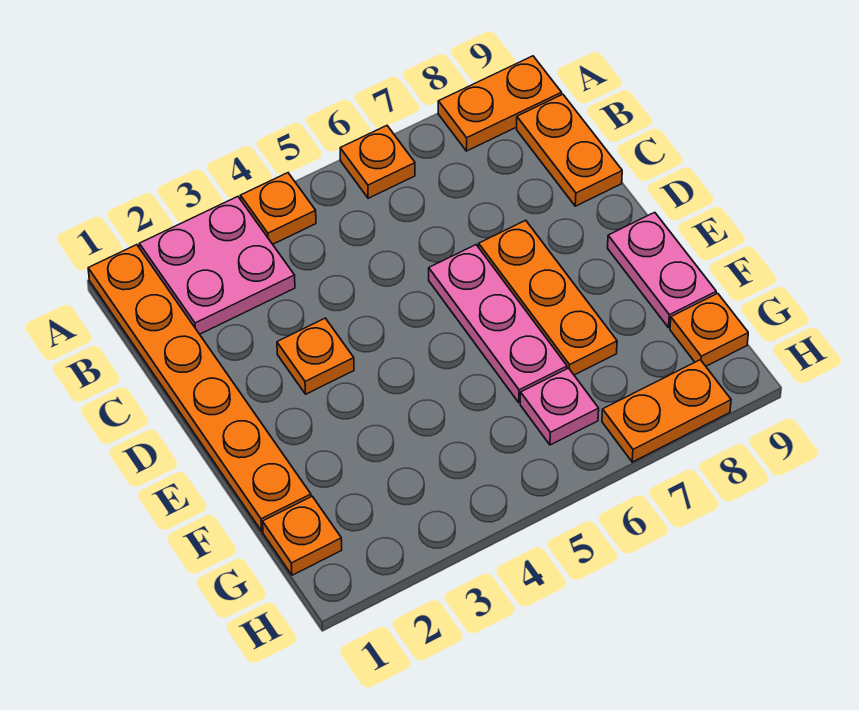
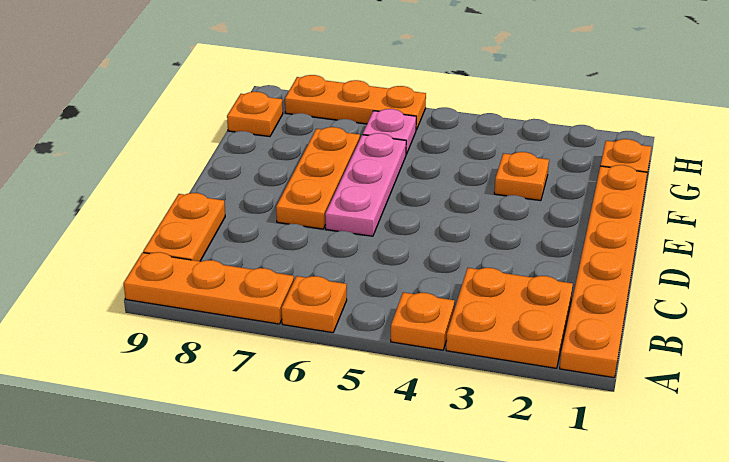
pink plate A2:B3 level 1 -> orange plate A2:B3 level 1
orange plate A8:A9 level 1 -> orange plate A7:A9 level 1
orange plate D3 level 1 -> orange plate F3 level 1
pink plate E9:F9 level 1 -> none
orange plate H7:H8 level 1 -> orange plate H6:H8 level 1

